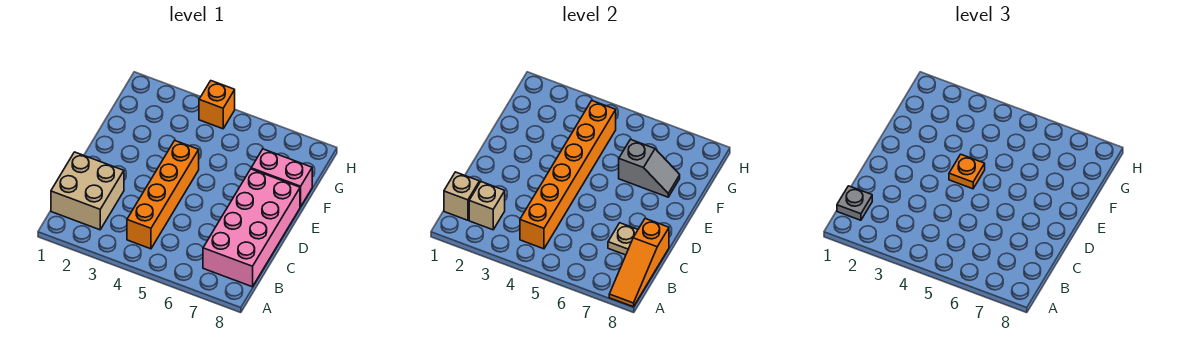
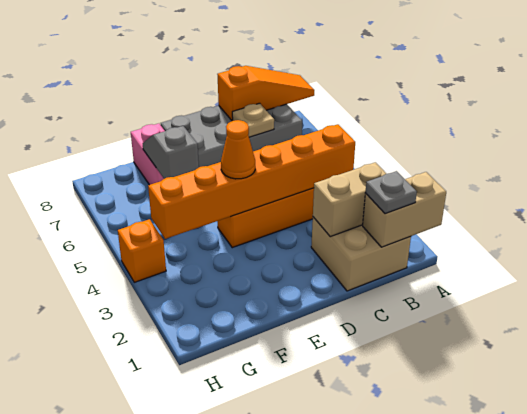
tan brick B1 level 2 -> tan brick A1:B1 level 2
tan brick B2 level 2 -> tan brick B2:C2 level 2
pink brick B7:E8 level 1 -> grey brick B7:E8 level 1
orange plate E4 level 3 -> orange cone E4 level 3

